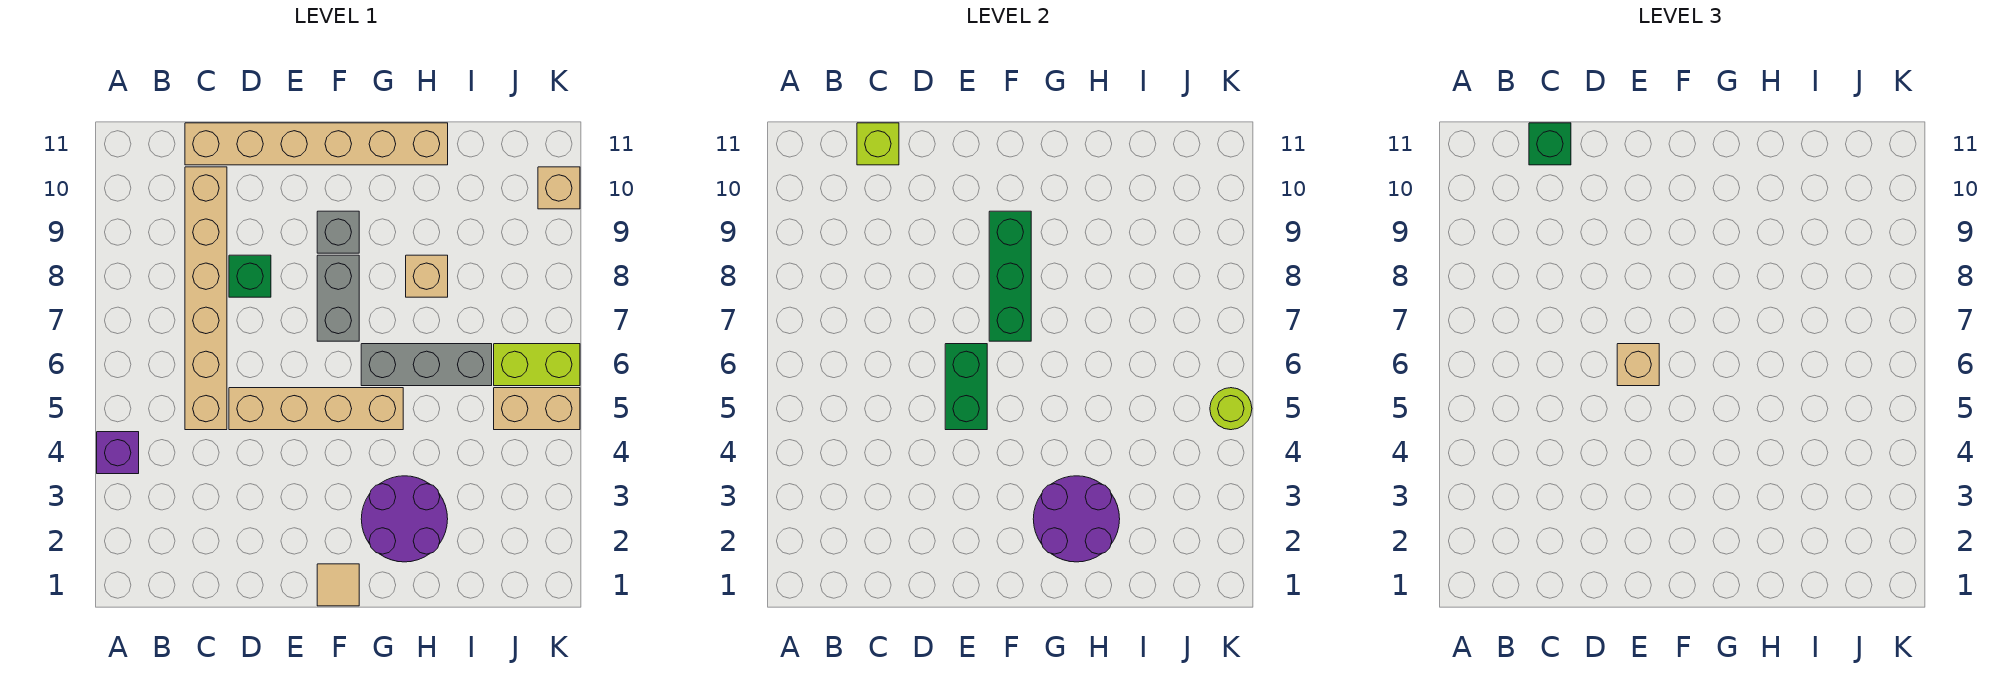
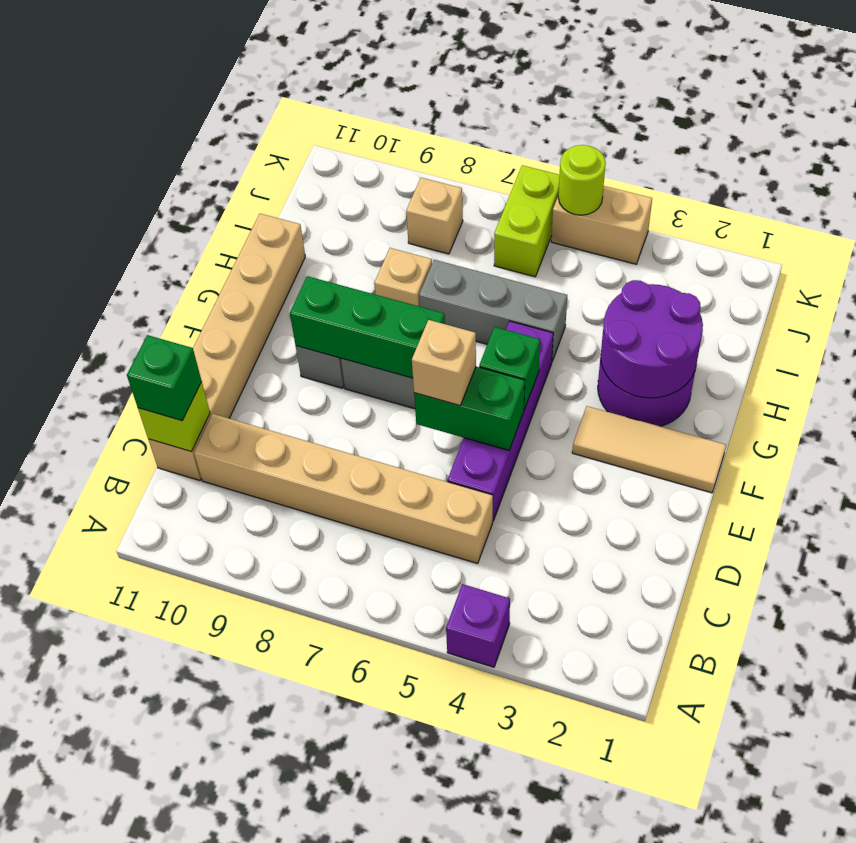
tan brick D5:G5 level 1 -> purple brick D5:G5 level 1
green brick D8 level 1 -> green brick F5 level 2
tan tile F1 level 1 -> tan tile F1:F3 level 1
grey brick G6:I6 level 1 -> grey brick H5:H7 level 1
tan brick J5:K5 level 1 -> tan brick K4:K5 level 1
tan brick K10 level 1 -> tan brick J8 level 1

